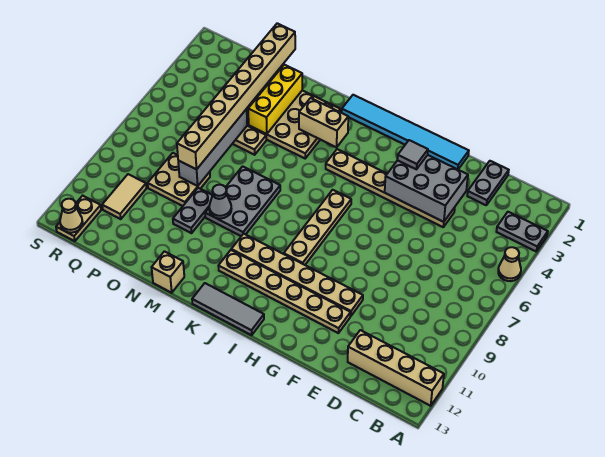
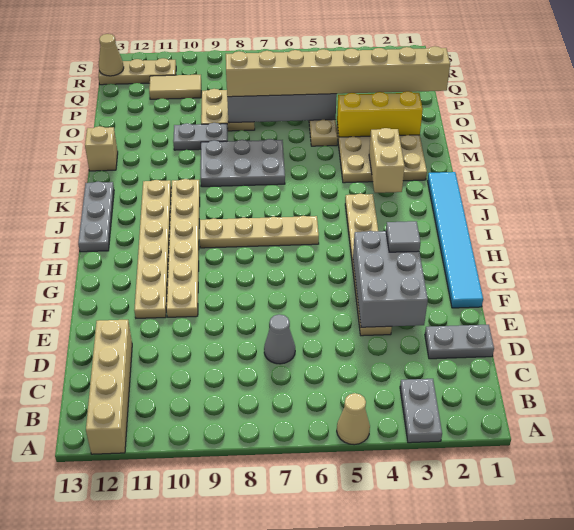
grey tile I13:K13 level 1 -> grey plate I13:K13 level 1
grey cone M9 level 2 -> grey cone D7 level 1
tan plate R12:R13 level 1 -> tan plate R11:R13 level 1

